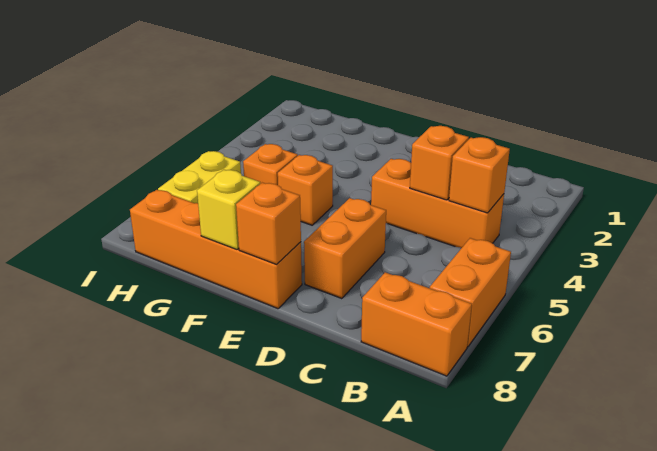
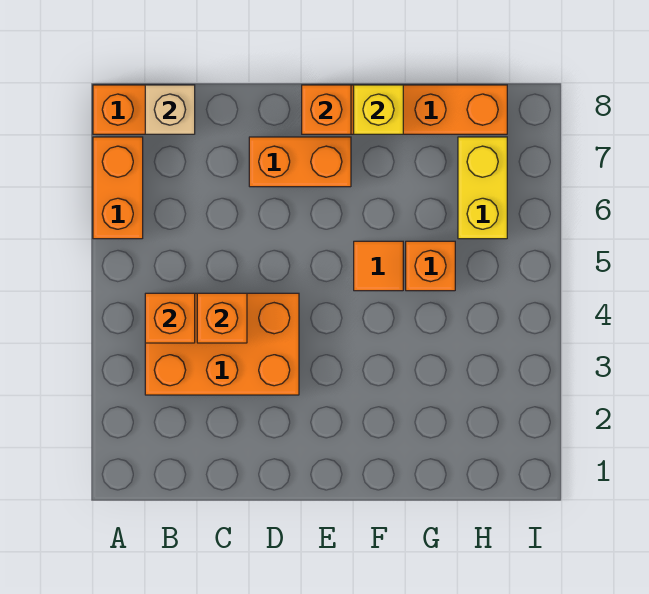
orange brick B4:D4 level 1 -> orange brick B3:D4 level 1
none -> tan brick B8 level 2
orange brick D6:D7 level 1 -> orange brick D7:E7 level 1
orange brick F5 level 1 -> orange tile F5 level 1

